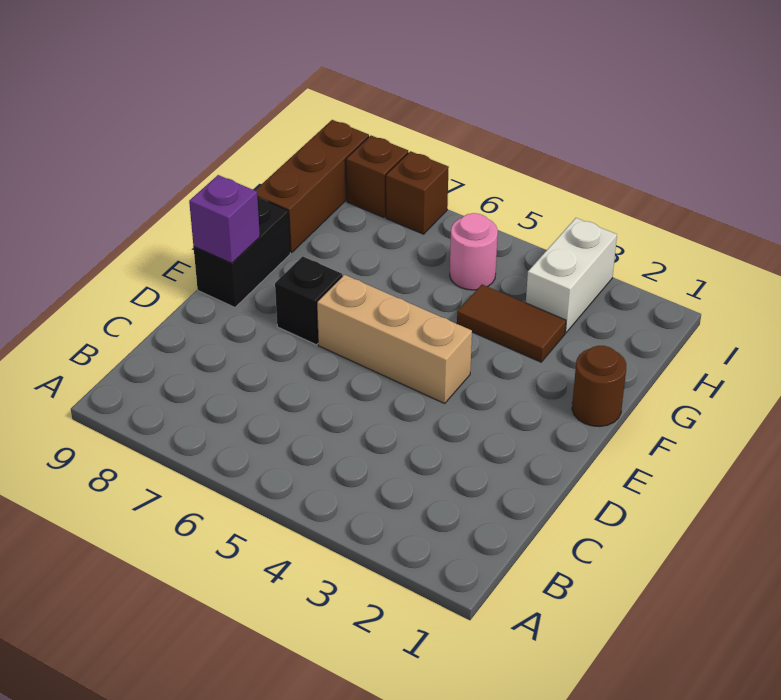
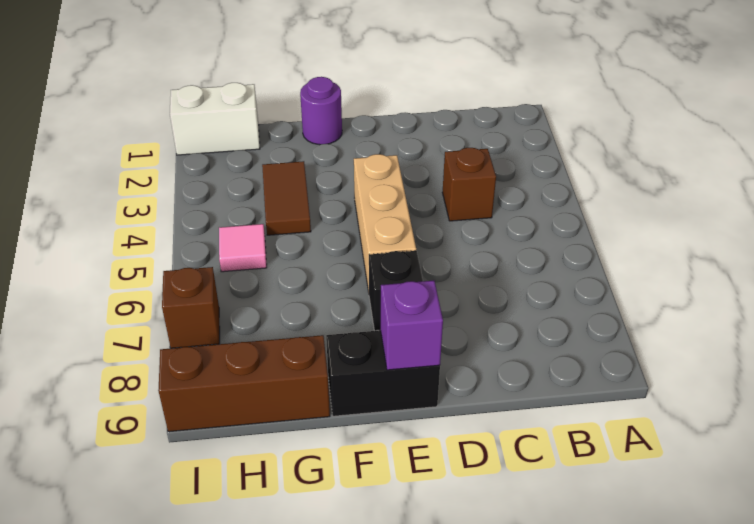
brown round brick F1 level 1 -> purple round brick F1 level 1
white brick H3:I3 level 1 -> white brick H1:I1 level 1
pink round brick H5 level 1 -> pink tile H5 level 1
brown brick I8 level 1 -> brown brick C4 level 1

